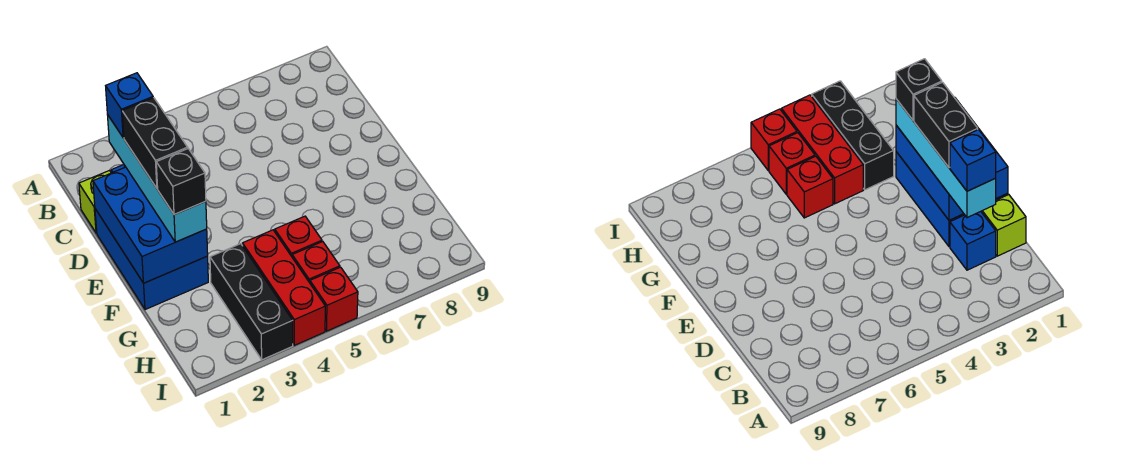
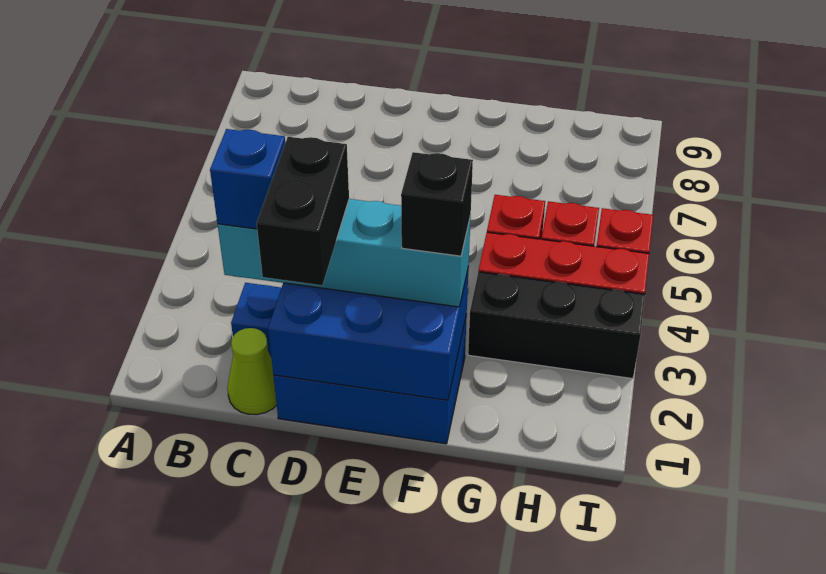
lime brick C1 level 1 -> lime cone C1 level 1
black brick D2:E2 level 4 -> black brick D1:D2 level 4

